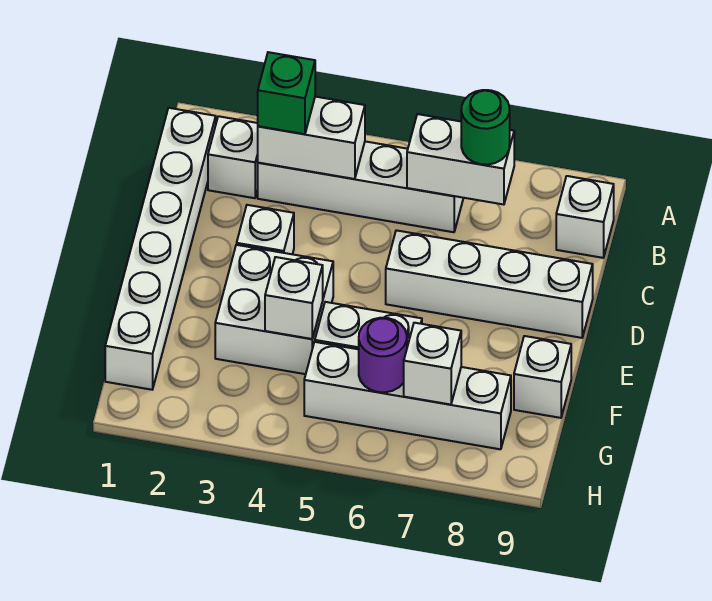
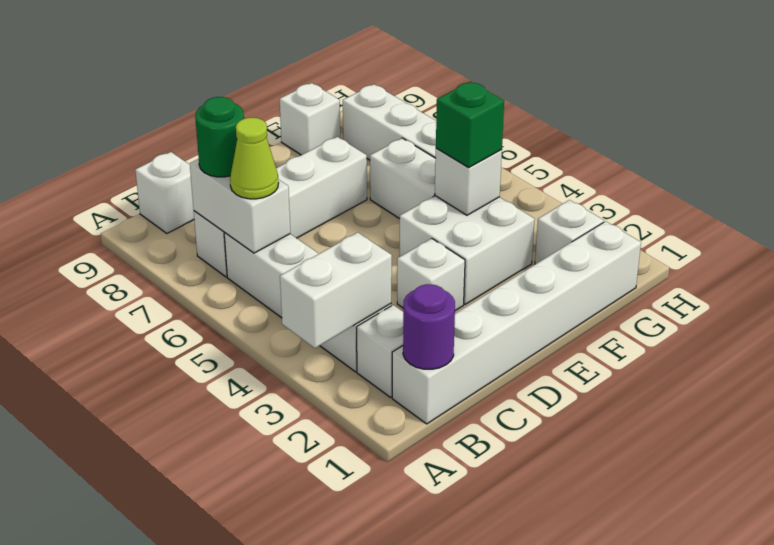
white brick B3:B4 level 2 -> white brick A3:B3 level 2
green brick B3 level 3 -> green brick F4 level 3
none -> lime cone B6 level 3
white brick D6:D9 level 1 -> white brick B7:E7 level 1
purple round brick G6 level 2 -> purple round brick B1 level 2
white brick G7 level 2 -> white brick G2 level 1

